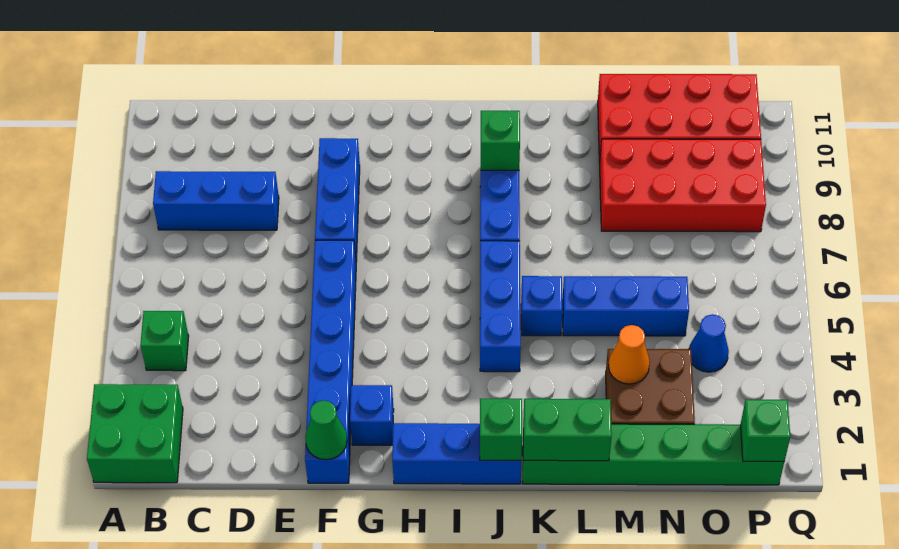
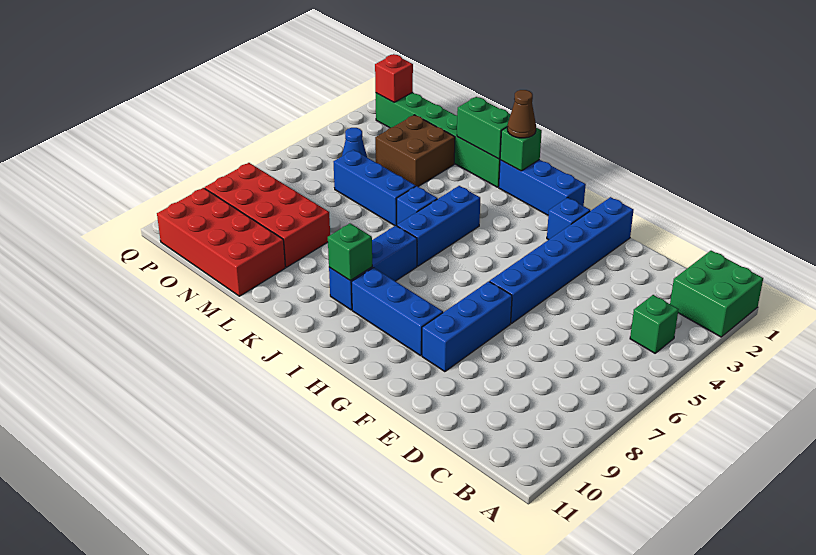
blue brick B8:D8 level 1 -> blue brick G9:I9 level 1
green cone F1 level 2 -> none
none -> brown cone J1 level 3
orange cone M3 level 2 -> none
green brick P1 level 2 -> red brick P1 level 2

